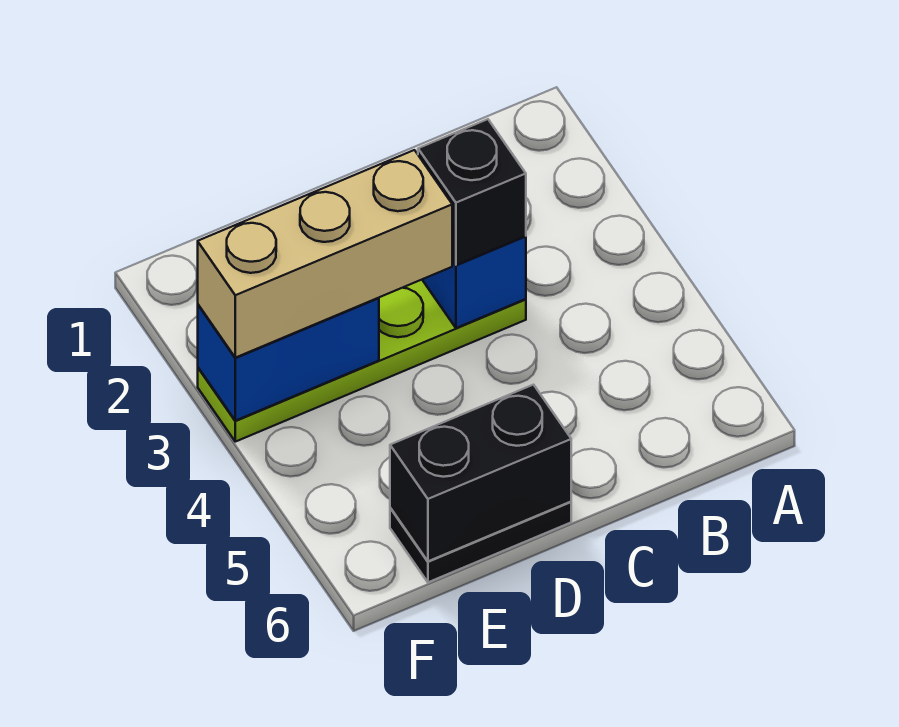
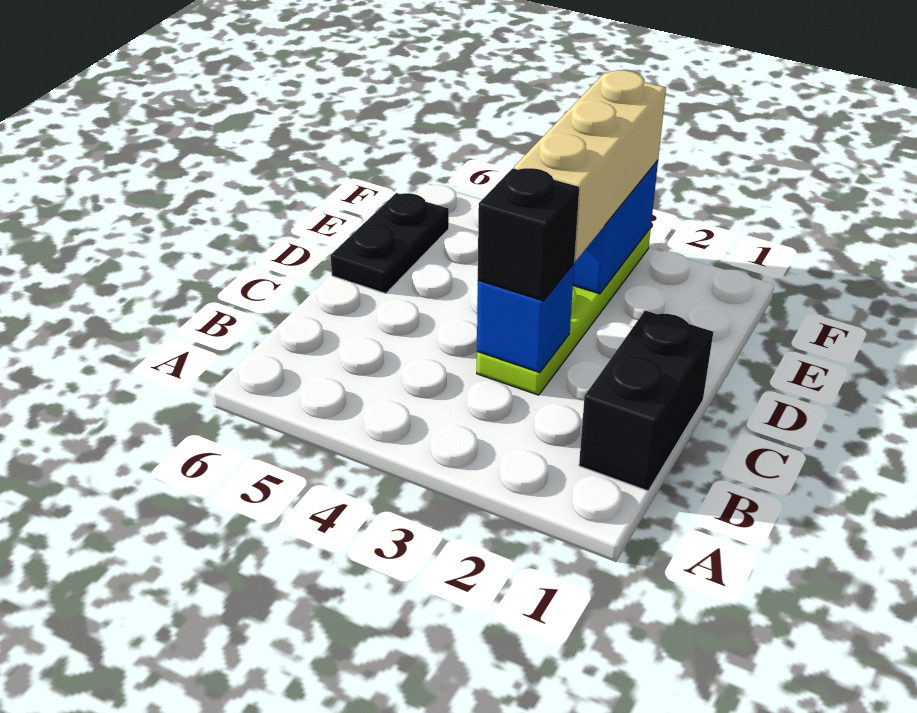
black brick D6:E6 level 2 -> black brick B1:C1 level 1

